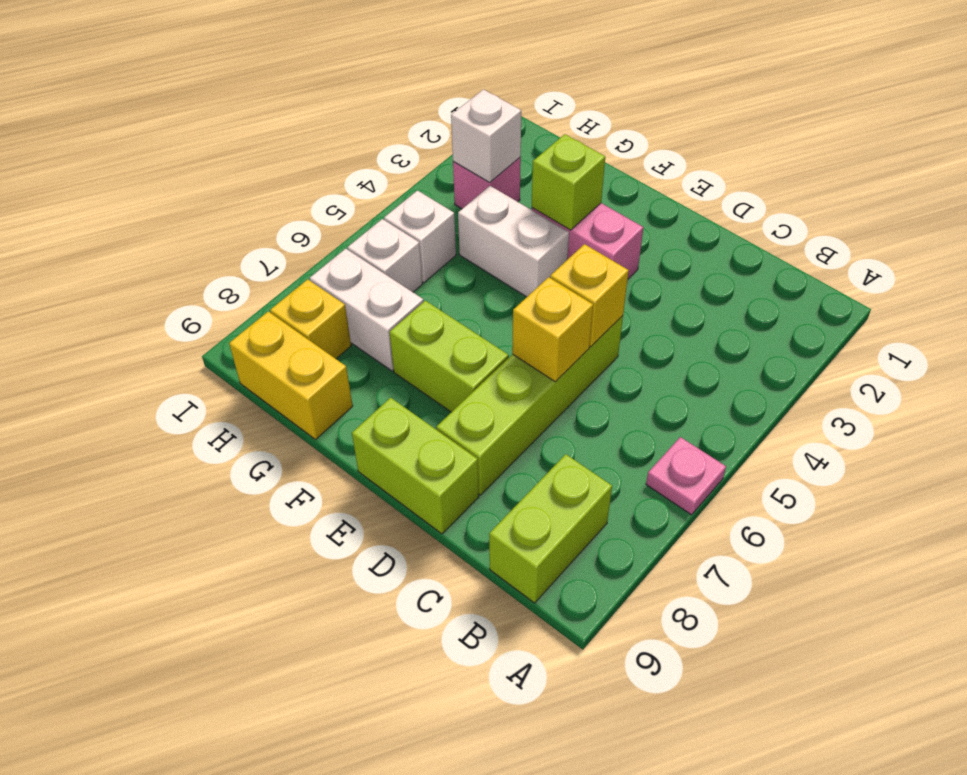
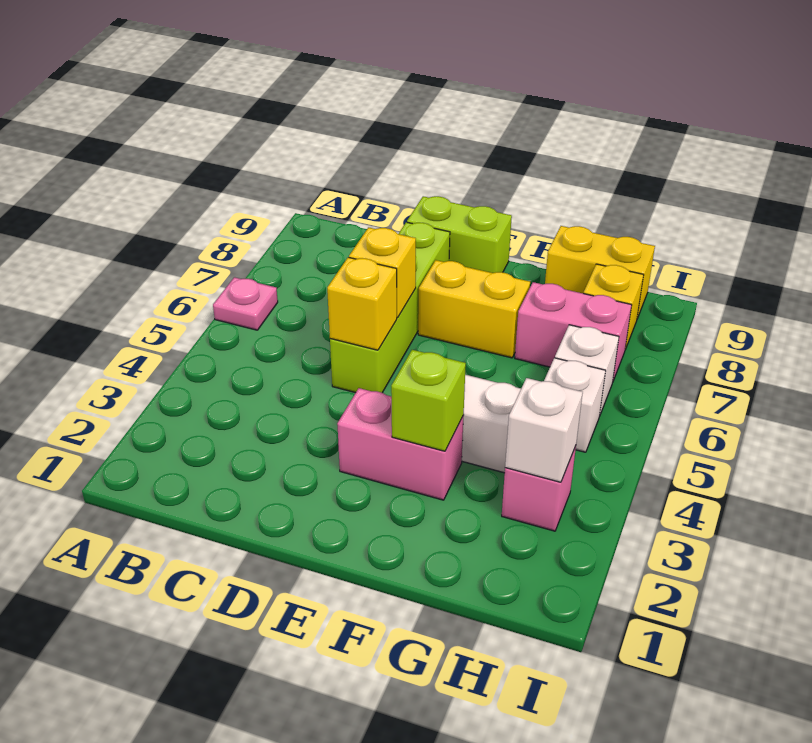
lime brick B8:B9 level 1 -> none
lime brick E7:F7 level 1 -> yellow brick E7:F7 level 1
white brick G7:H7 level 1 -> pink brick G7:H7 level 1

